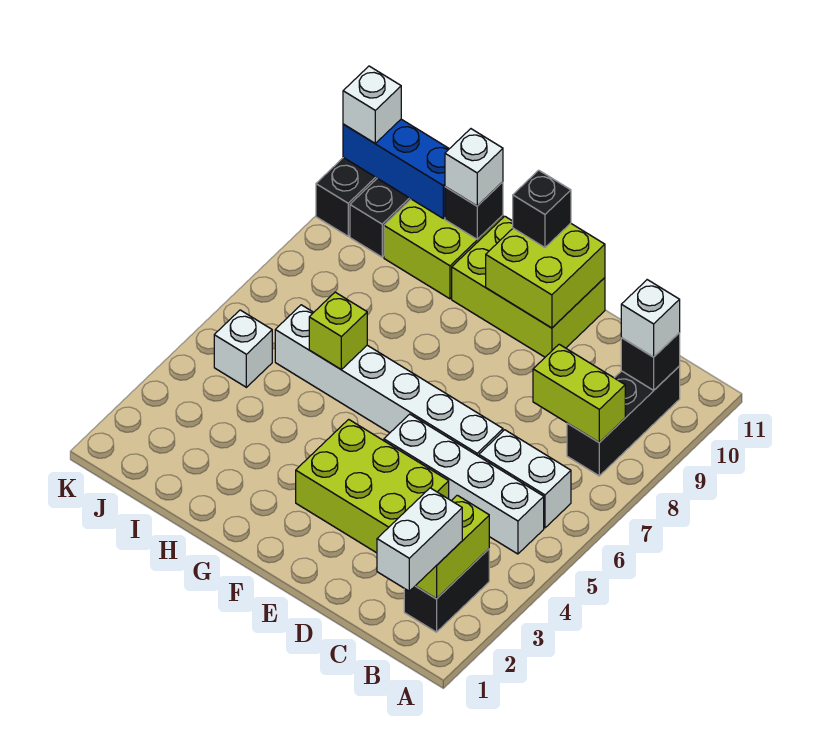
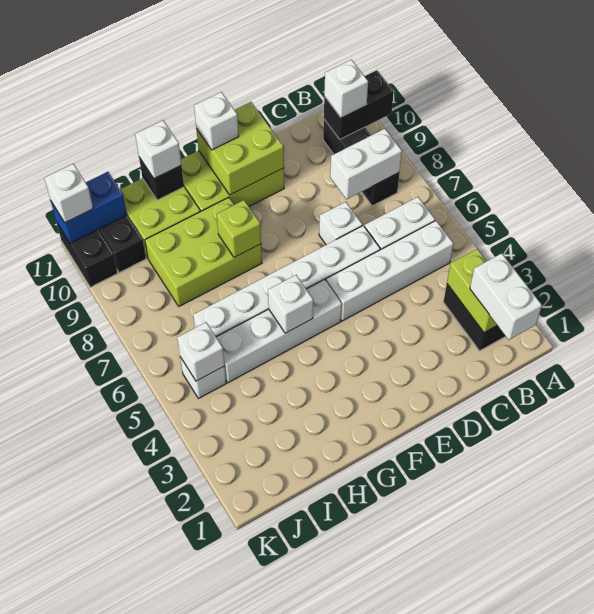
lime brick B8:C8 level 2 -> white brick B8:C8 level 2
black brick B10 level 2 -> black brick A10:B10 level 2
lime brick D3:F4 level 1 -> lime brick G8:I9 level 1
none -> white brick D7 level 1
none -> white brick F5:I5 level 1
black brick F11 level 3 -> white brick F11 level 3
none -> white brick G5 level 2
lime brick H6 level 2 -> lime brick G8 level 2
blue brick I11:K11 level 2 -> blue brick J11:K11 level 2
none -> white brick J5 level 2

